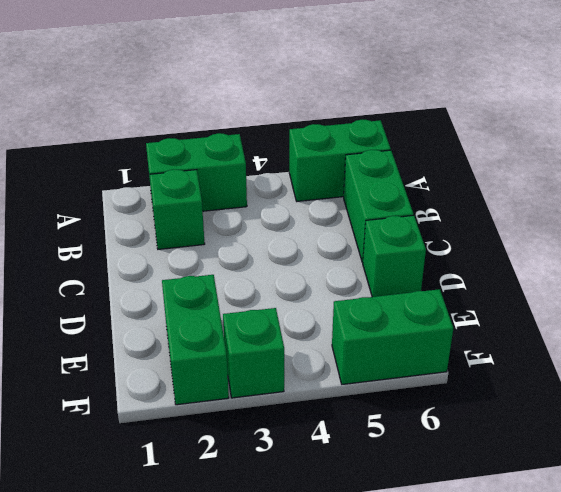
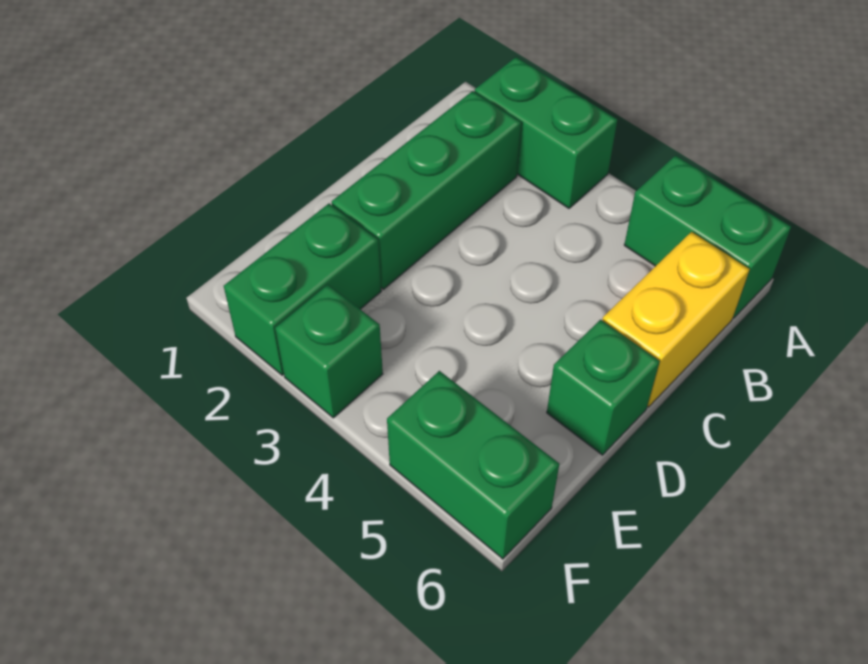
green brick B2 level 1 -> green brick B2:D2 level 1
green brick B6:C6 level 1 -> yellow brick B6:C6 level 1

